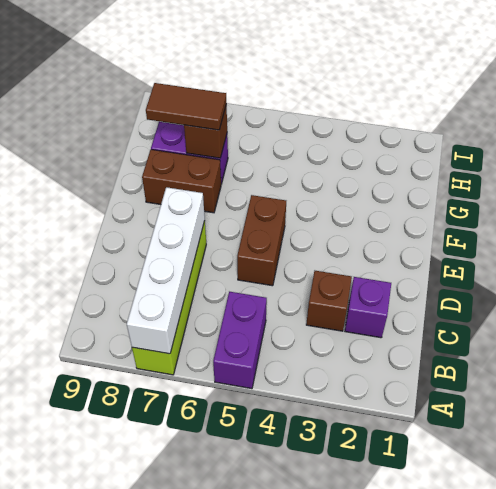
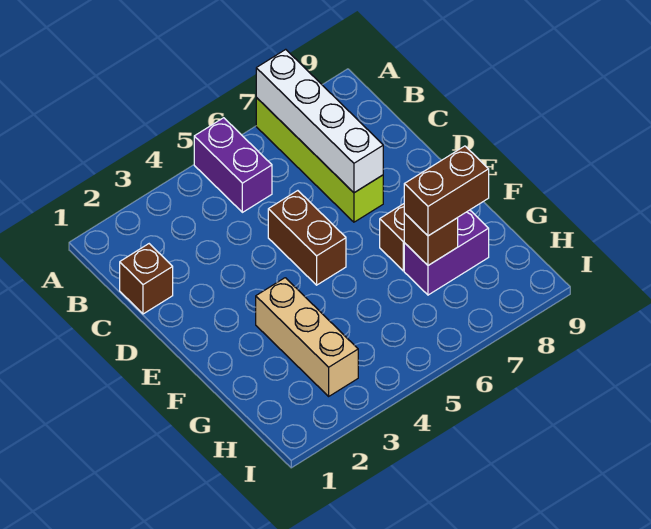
purple brick C2 level 1 -> none
brown brick C3 level 1 -> brown brick C1 level 1
none -> tan brick F3:H3 level 1
brown tile G7:G8 level 3 -> brown brick G7:G8 level 3

